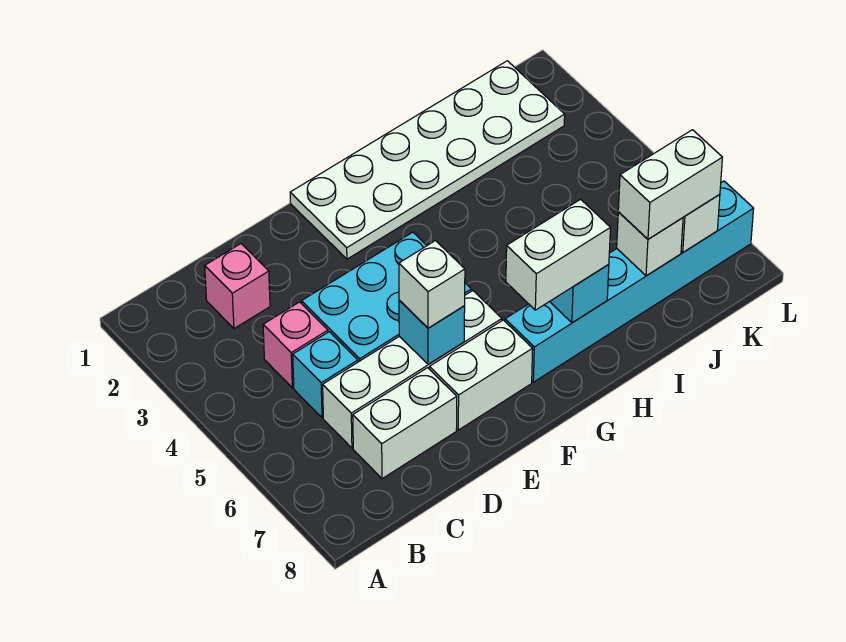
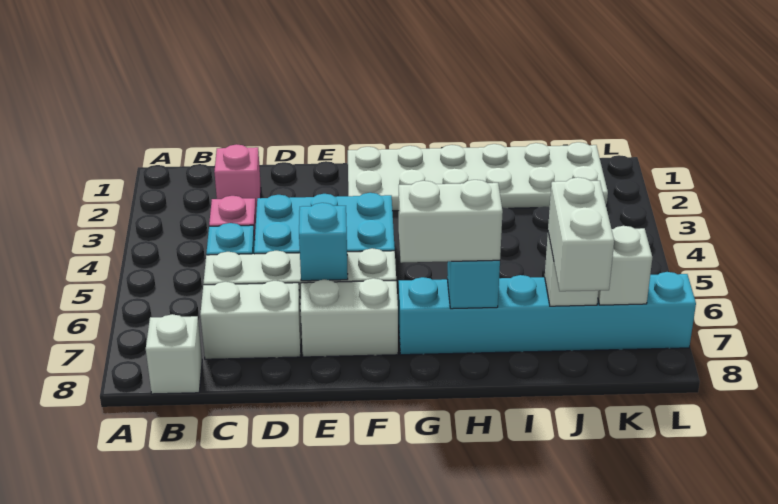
white brick E6 level 3 -> white brick B8 level 1
white brick J7:K7 level 3 -> white brick J7:J8 level 3

